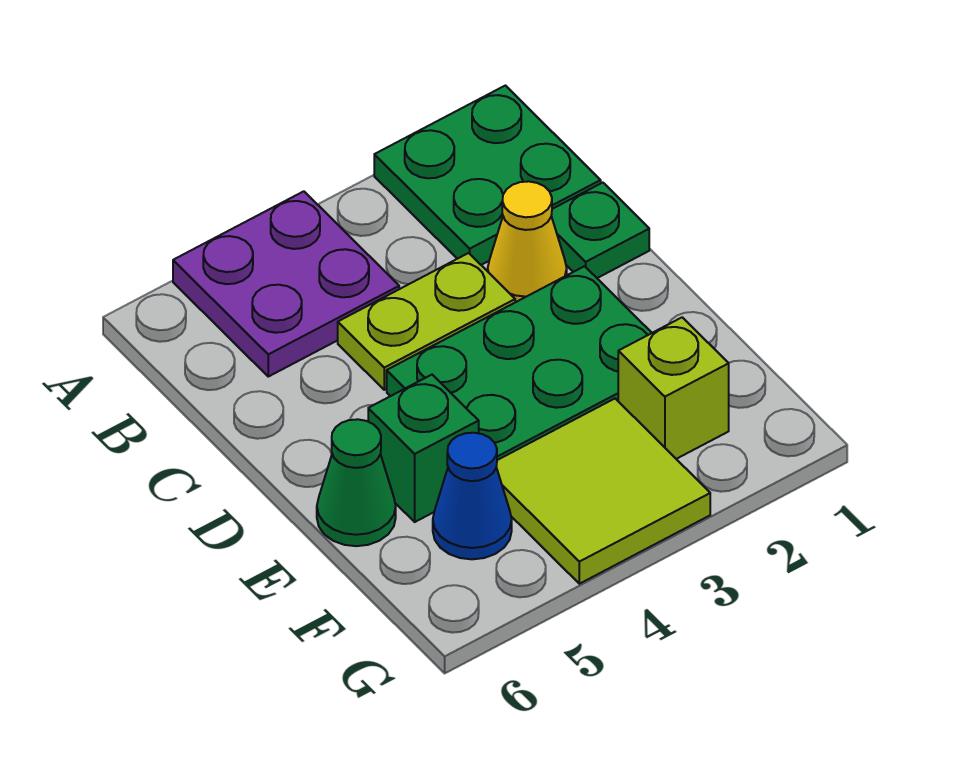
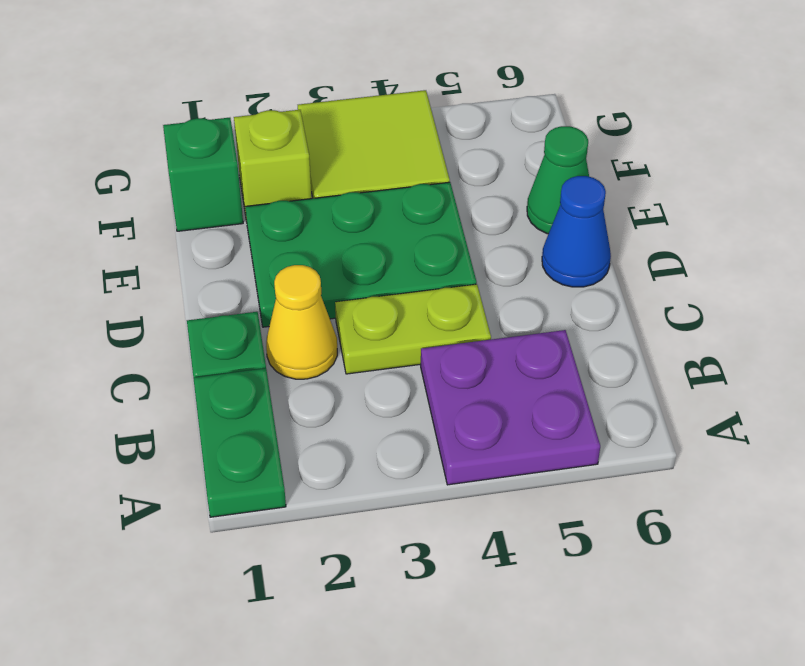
green plate A1:B2 level 1 -> green plate A1:B1 level 1
green brick E5 level 1 -> green brick F1 level 1
blue cone F5 level 1 -> blue cone D6 level 1

